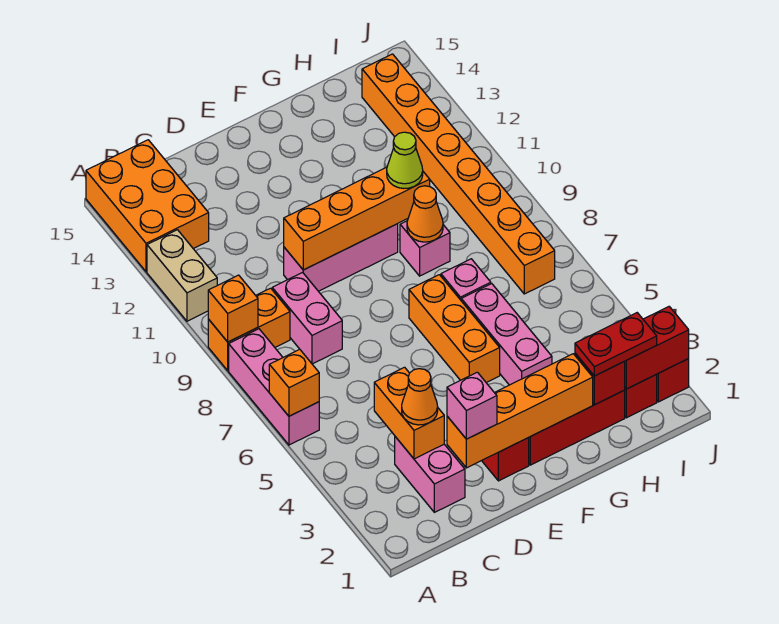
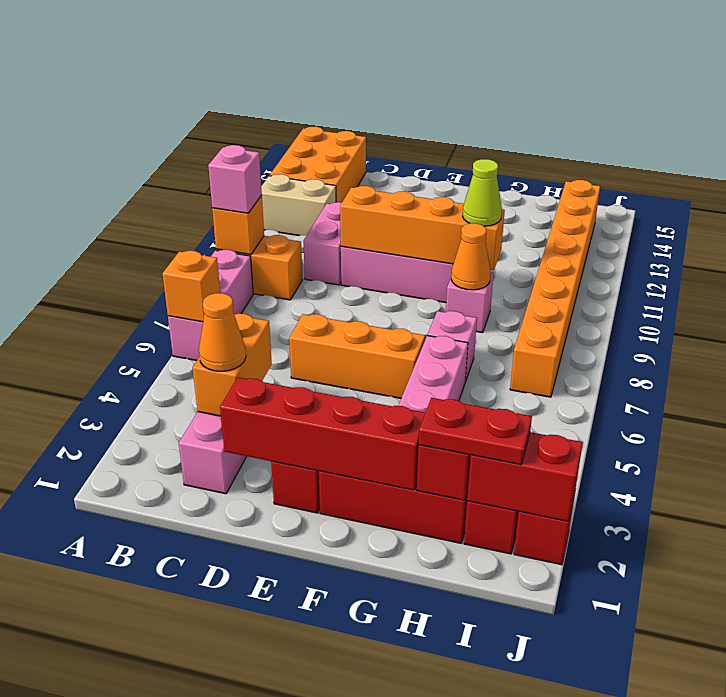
tan brick A11:A12 level 1 -> tan brick A12:B12 level 1
pink brick C8:C9 level 1 -> pink brick C10:C11 level 1
orange brick D2:G2 level 2 -> red brick D2:G2 level 2
pink brick D2 level 3 -> pink brick A9 level 3
orange brick F5:F7 level 1 -> orange brick D6:F6 level 1

